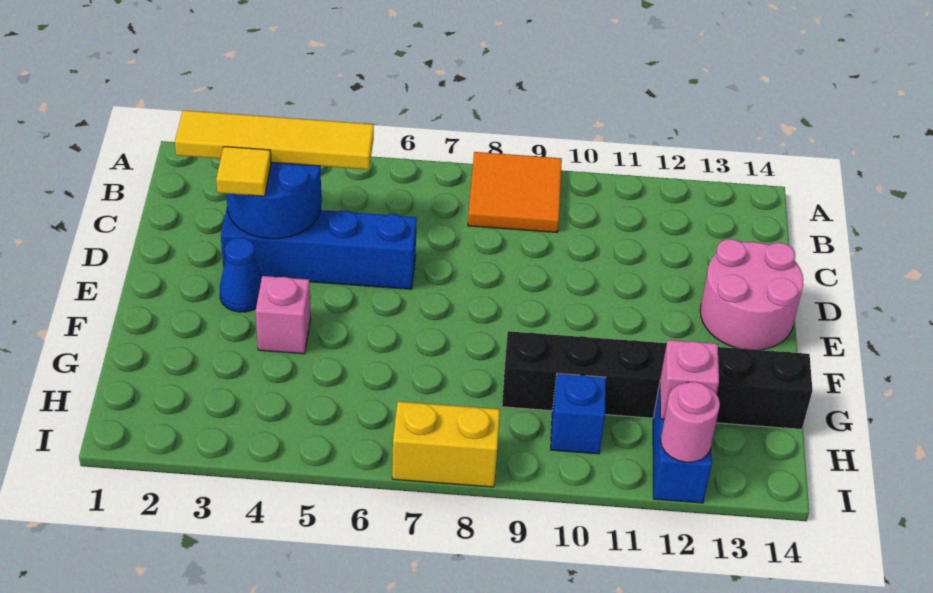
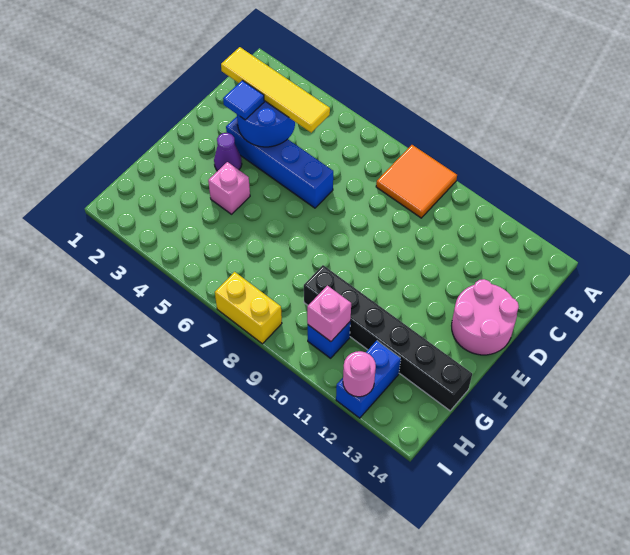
yellow tile D3 level 3 -> blue tile D3 level 3
blue cone E3 level 1 -> purple cone E3 level 1
pink brick H12 level 2 -> pink brick H10 level 2

